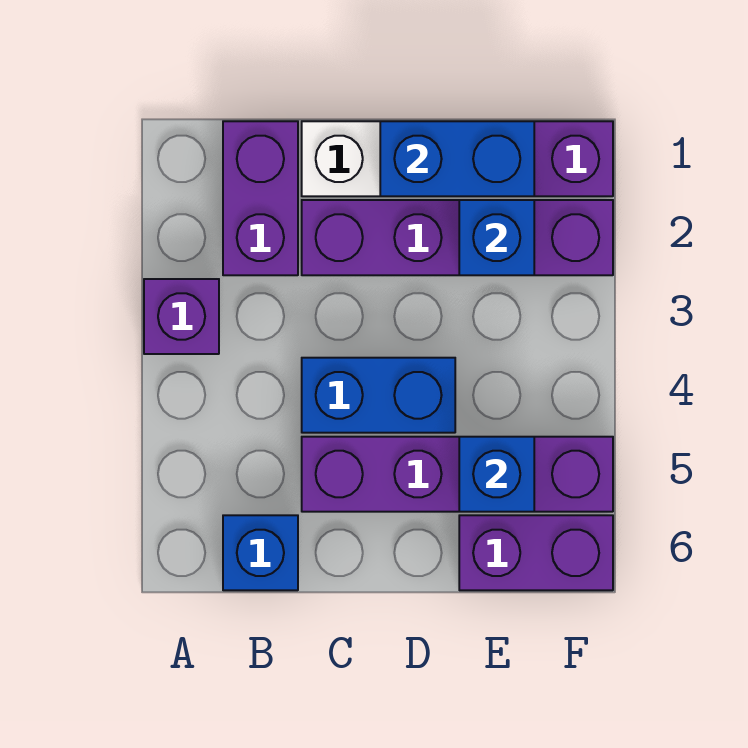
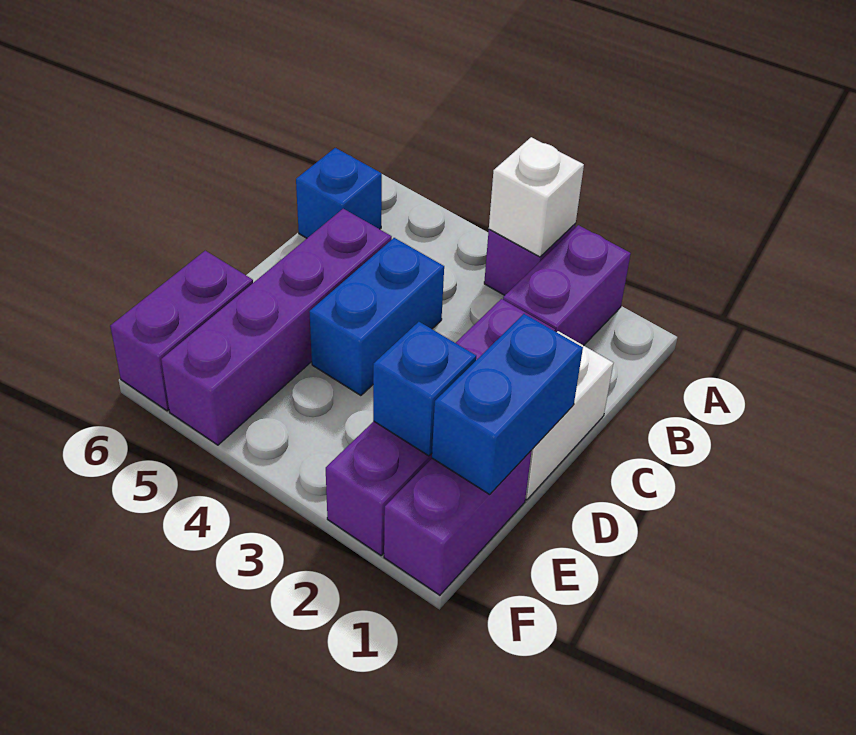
none -> white brick A3 level 2
purple brick B1:B2 level 1 -> purple brick A2:B2 level 1
blue brick E5 level 2 -> none

